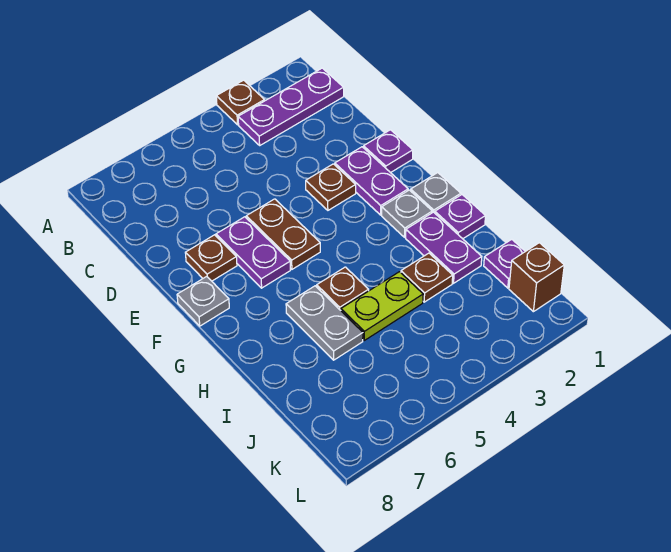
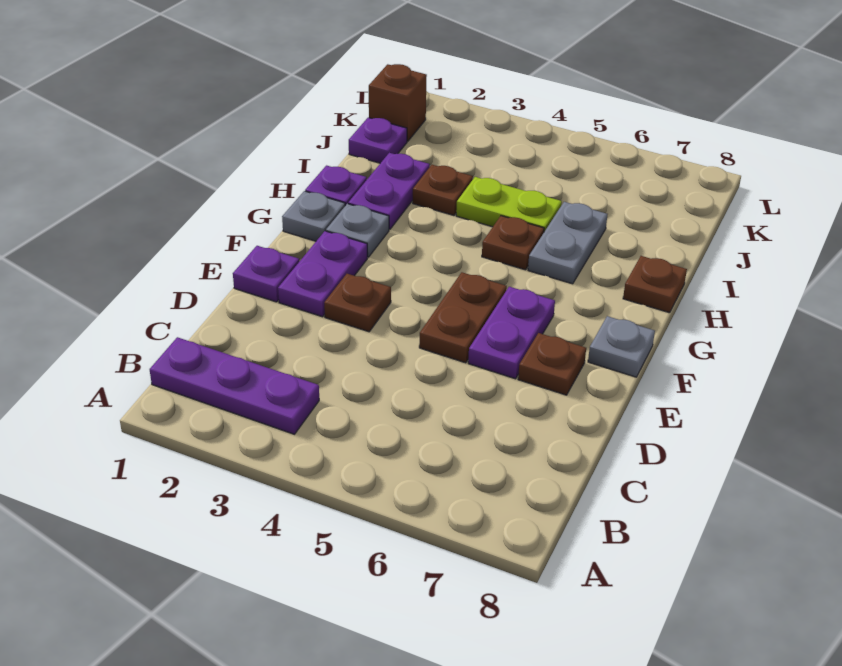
brown plate A3 level 1 -> brown plate H8 level 1

